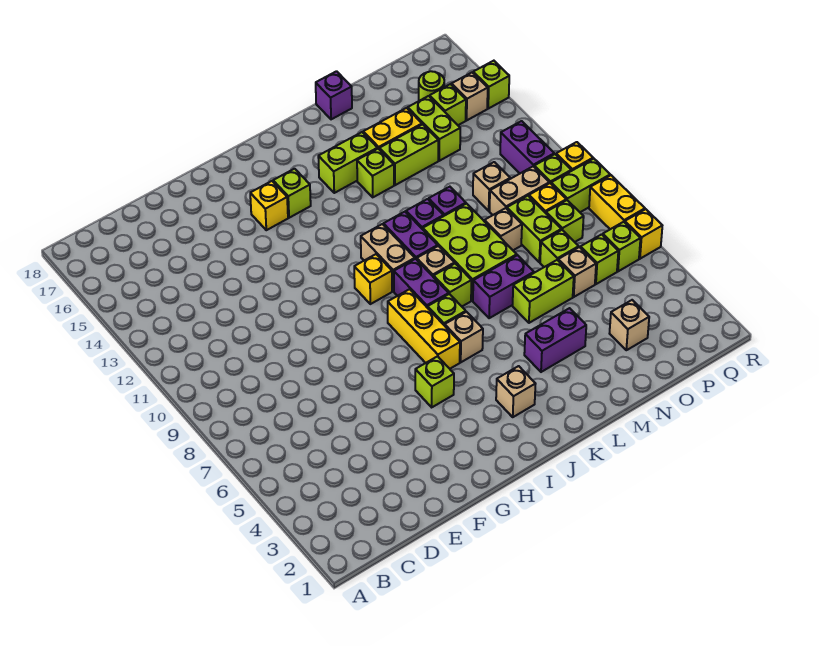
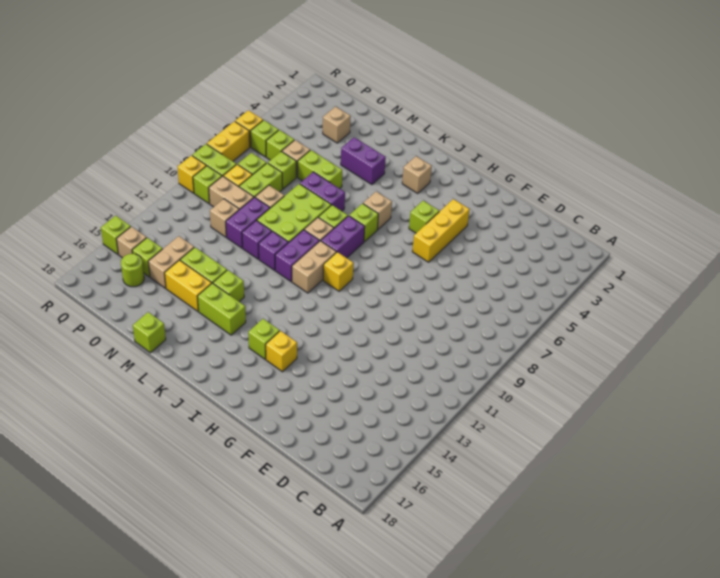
yellow brick I6:I8 level 1 -> yellow brick G4:G6 level 1
purple brick M18 level 1 -> lime brick M18 level 1
lime brick O14:O15 level 1 -> tan brick O14:O15 level 1
purple brick Q11:Q12 level 1 -> purple brick N10:N11 level 1

